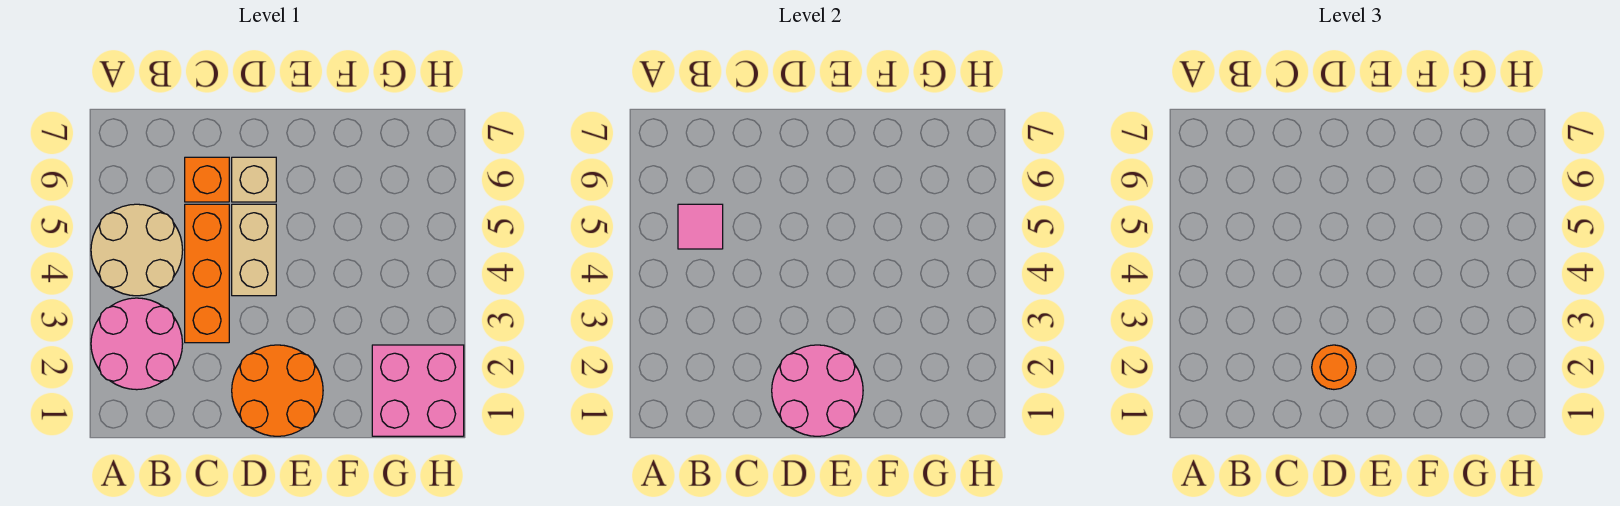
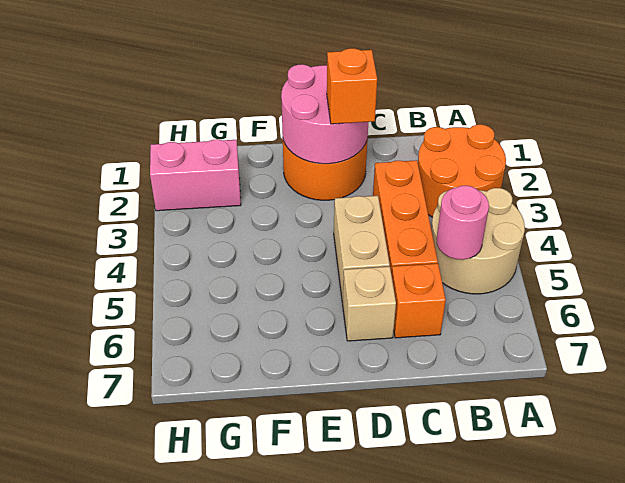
pink round brick A2:B3 level 1 -> orange round brick A2:B3 level 1
pink tile B5 level 2 -> pink round brick B5 level 2
orange round brick D2 level 3 -> orange brick D2 level 3
pink brick G1:H2 level 1 -> pink brick G2:H2 level 1

